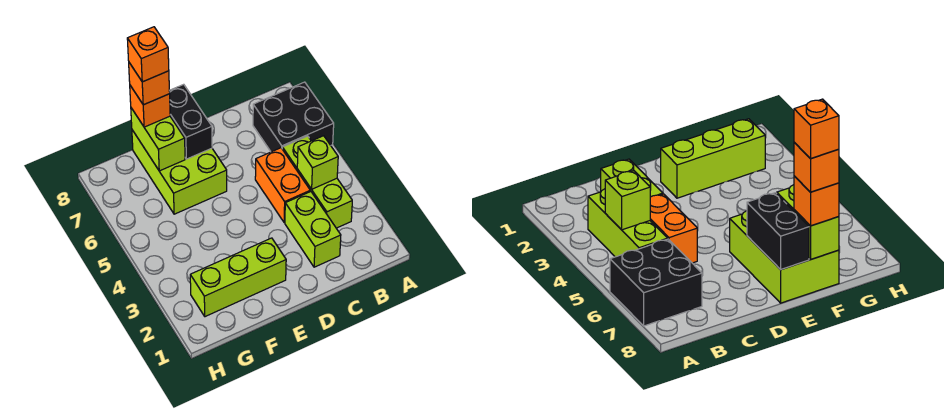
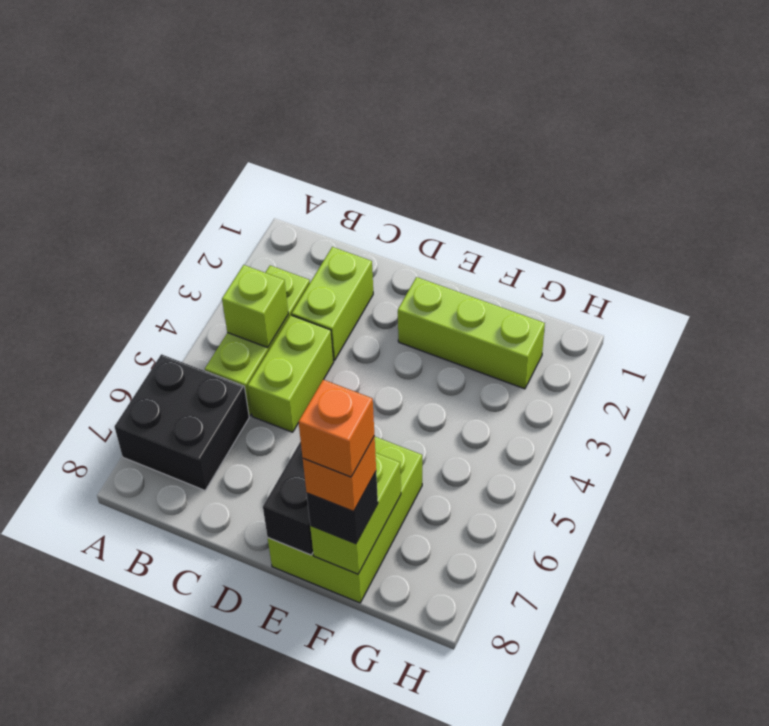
orange brick C4:C5 level 1 -> lime brick C4:C5 level 1
orange brick F8 level 3 -> black brick F8 level 3

